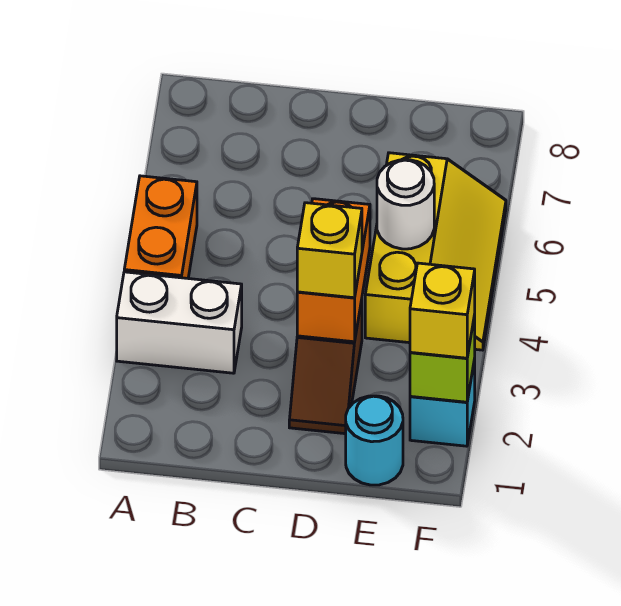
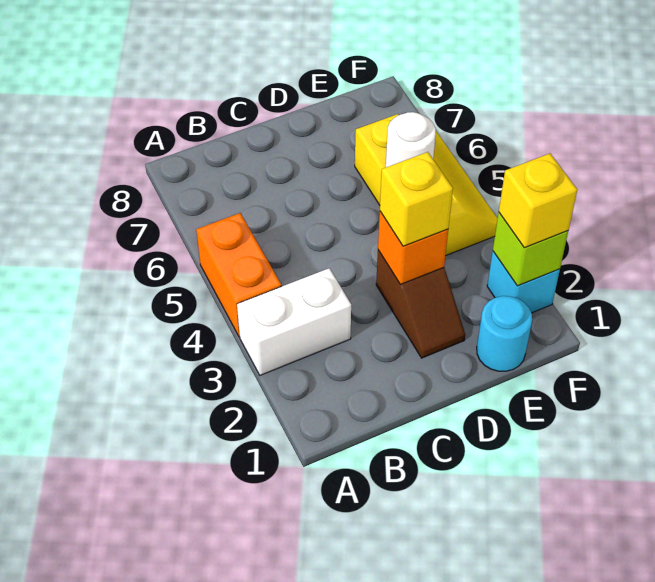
orange brick D3:D4 level 2 -> orange brick D3 level 2

